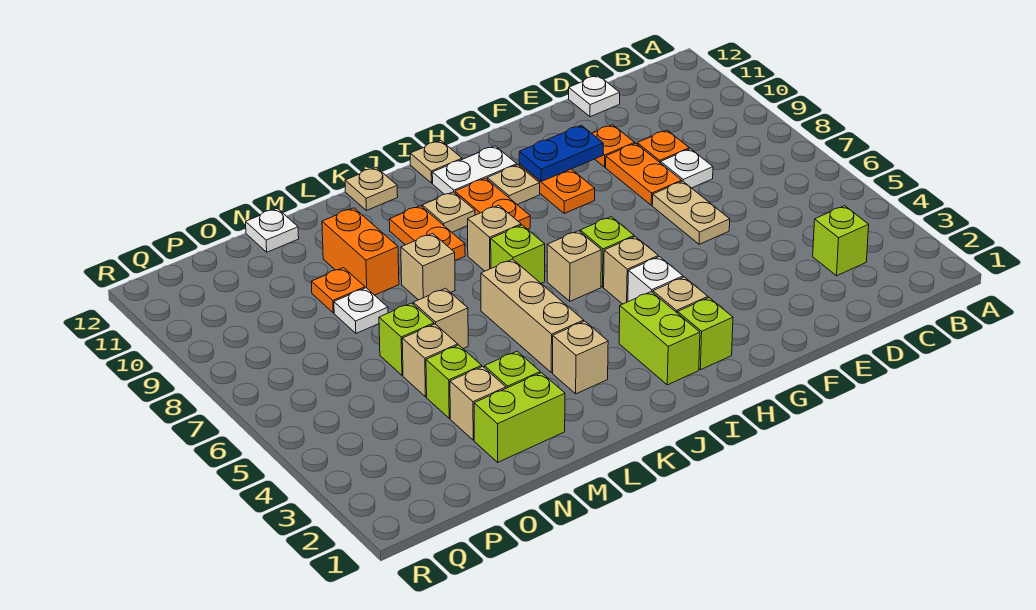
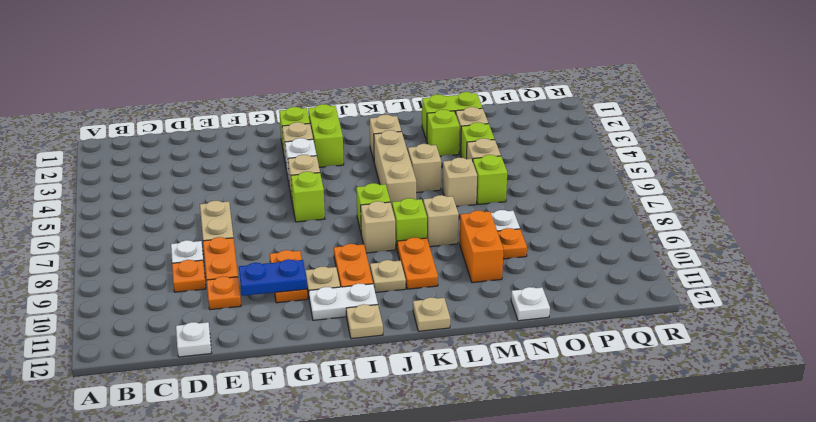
lime brick C3 level 1 -> lime brick K8 level 1
tan brick I6 level 1 -> tan brick L5 level 1

